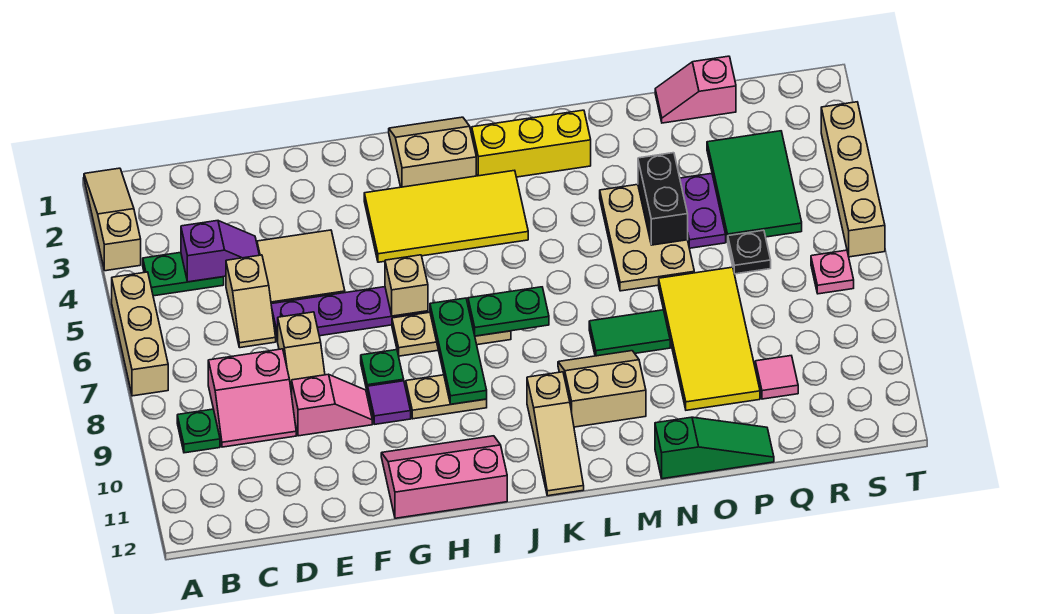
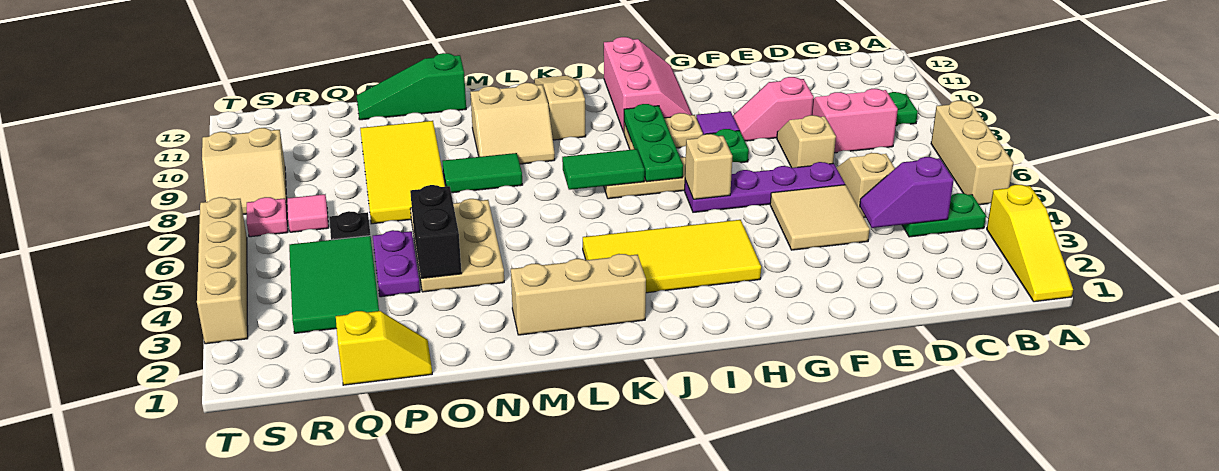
tan slope A1:A3 level 1 top 3 -> yellow slope A1:A3 level 1 top 3
pink slope G11:I12 level 1 top 12 -> pink slope H10:I12 level 1 top I
tan slope I1:J2 level 1 top 2 -> tan slope S8:T9 level 1 top 9
green plate J7:K7 level 2 -> green tile J7:K7 level 2
yellow brick K2:M2 level 1 -> tan brick K2:M2 level 1
pink slope P1:Q1 level 1 top Q -> yellow slope P1:Q1 level 1 top Q
pink tile Q10 level 1 -> pink tile R7 level 1

